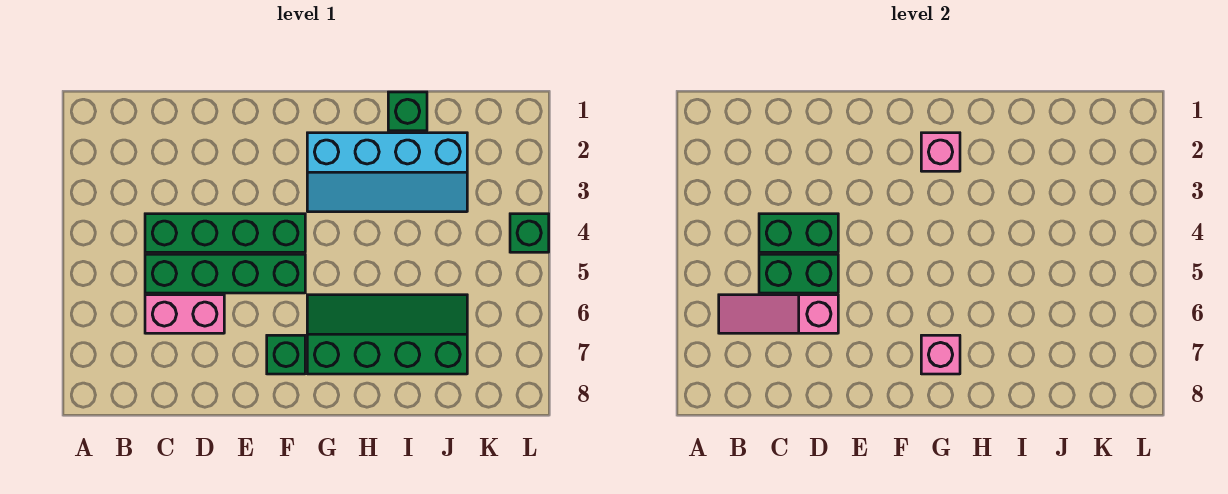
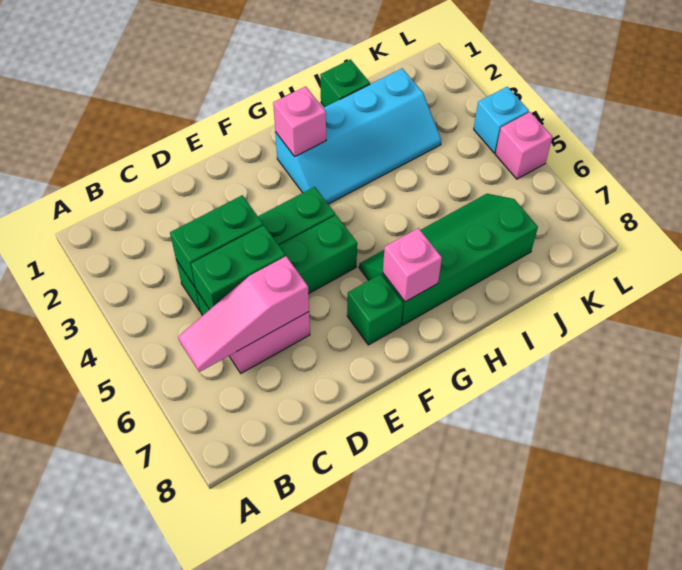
green brick L4 level 1 -> cyan brick L4 level 1
none -> pink brick L5 level 1

